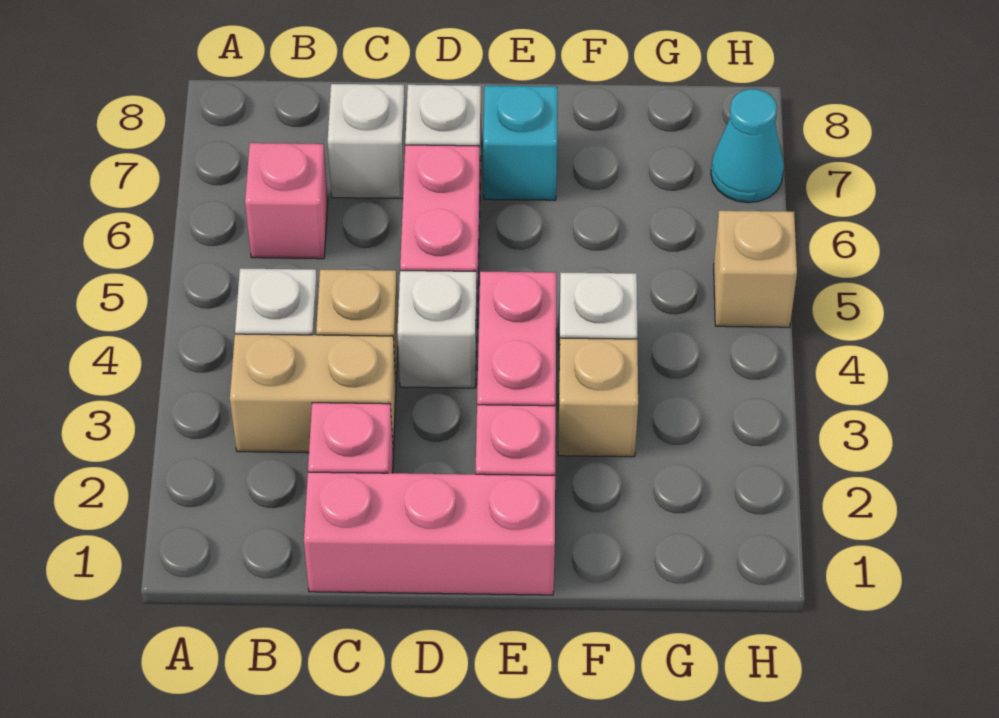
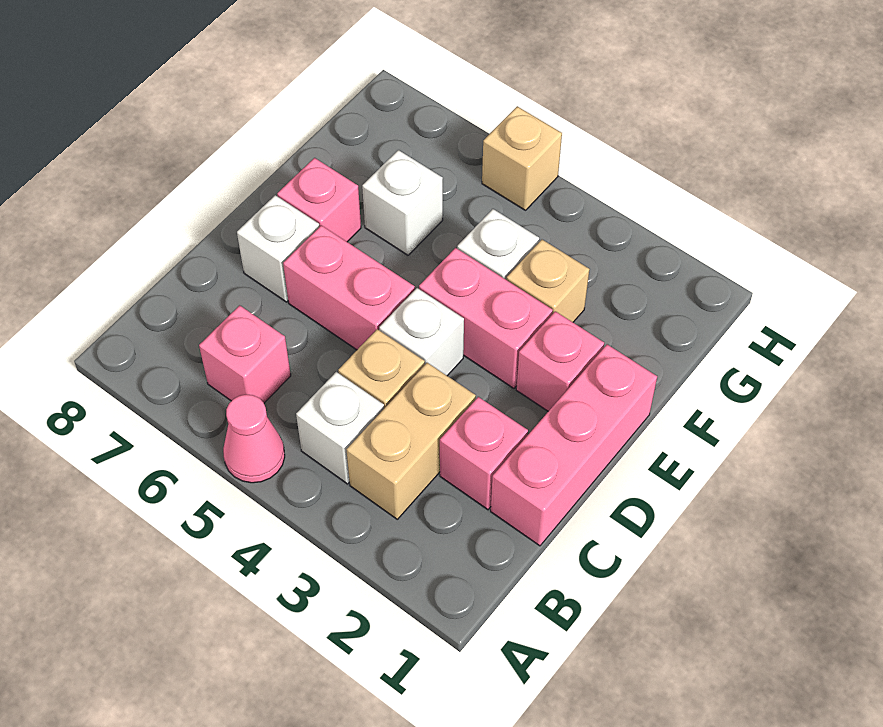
none -> pink cone A5 level 1
white brick C7 level 1 -> white brick F6 level 1
cyan brick E7 level 1 -> pink brick E7 level 1
cyan cone H7 level 1 -> none

